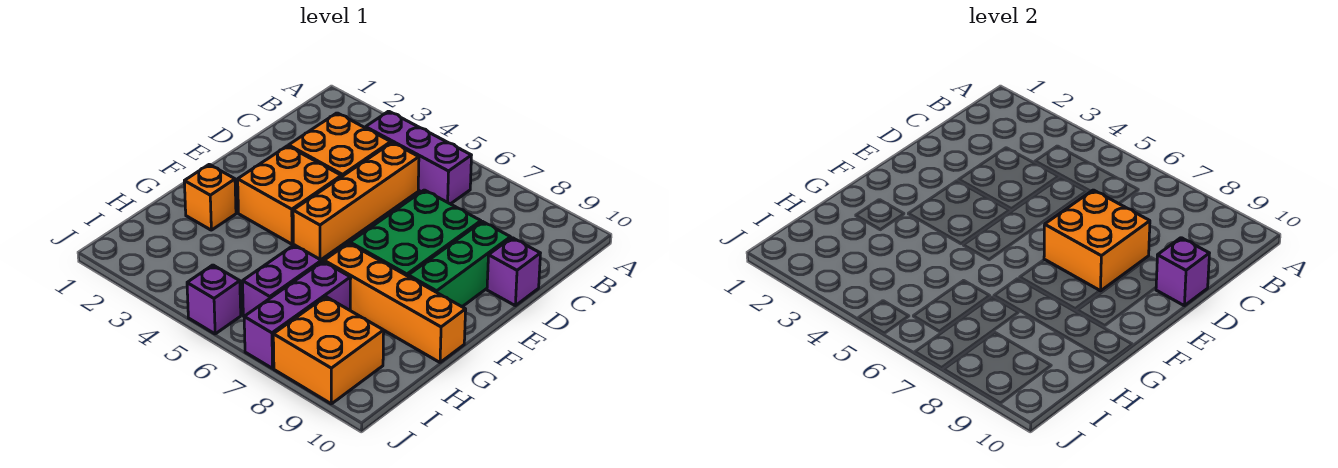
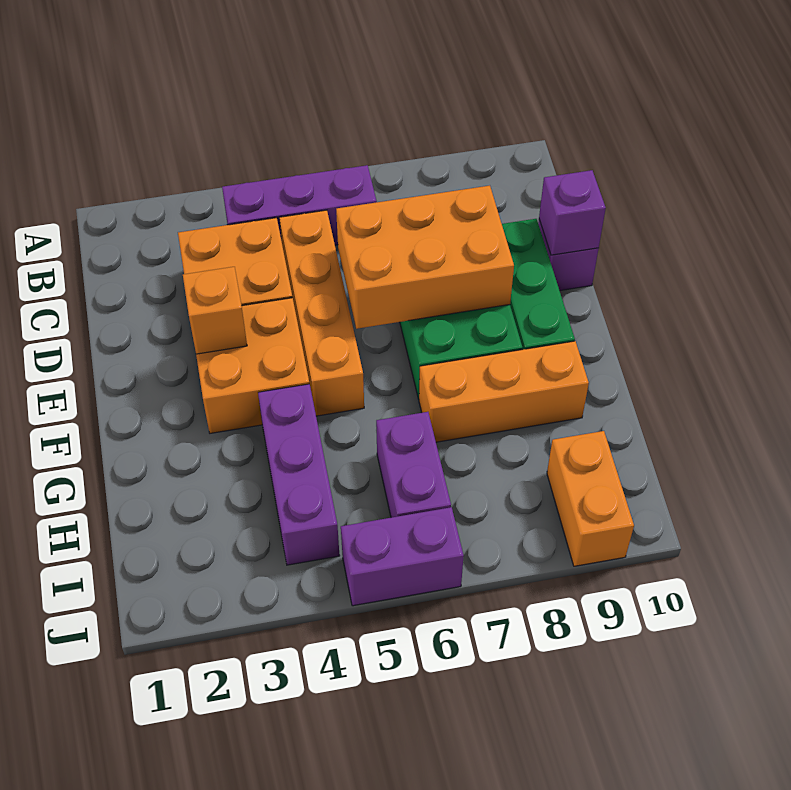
orange brick D7:E8 level 2 -> orange brick D6:E8 level 2
orange brick G2 level 1 -> orange brick E3 level 2
orange brick G7:G10 level 1 -> orange brick G7:G9 level 1
purple brick H7:J7 level 1 -> purple brick G4:I4 level 1
orange brick I8:J9 level 1 -> orange brick I9:J9 level 1
purple brick J5 level 1 -> purple brick J5:J6 level 1

